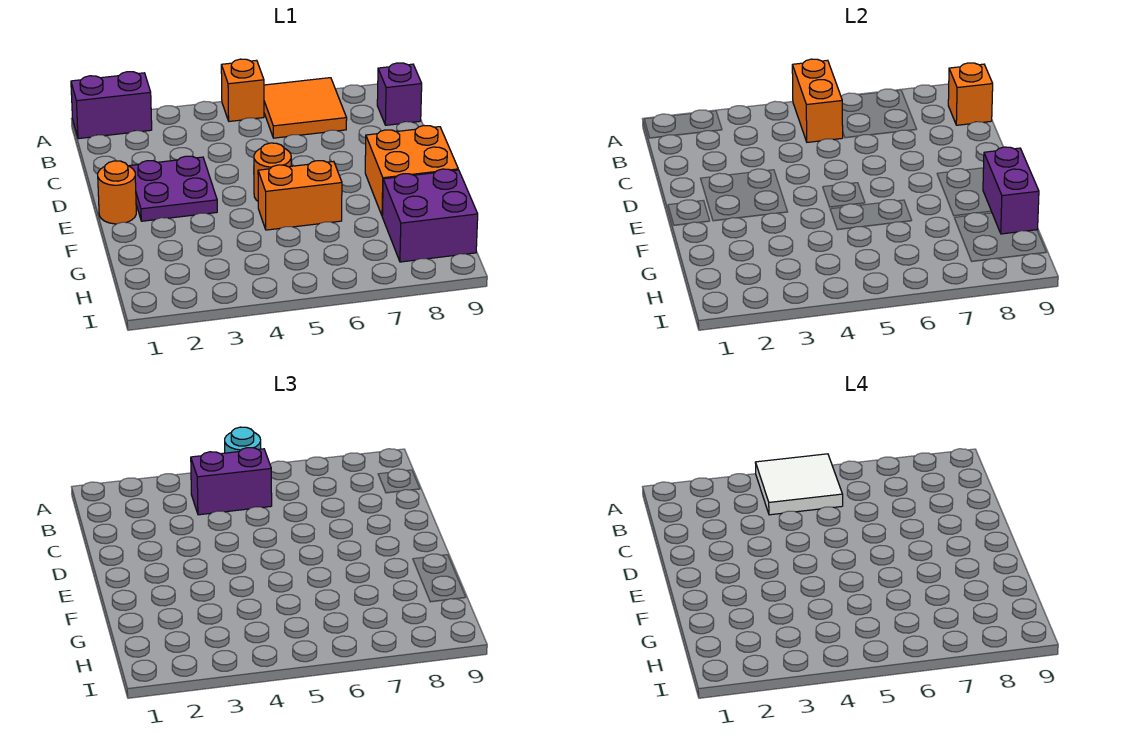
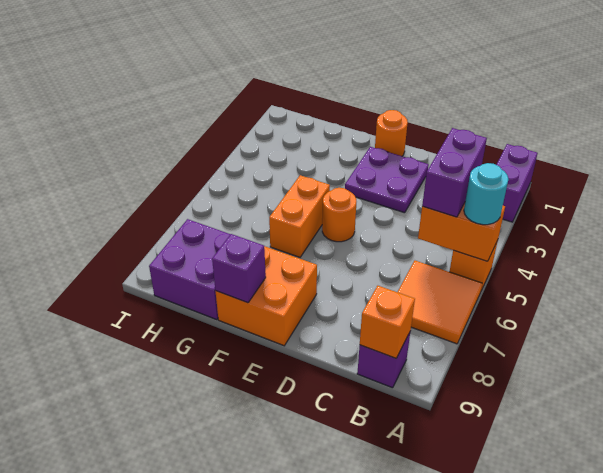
white tile A4:B5 level 4 -> none
purple brick F9:G9 level 2 -> purple brick F9 level 2

